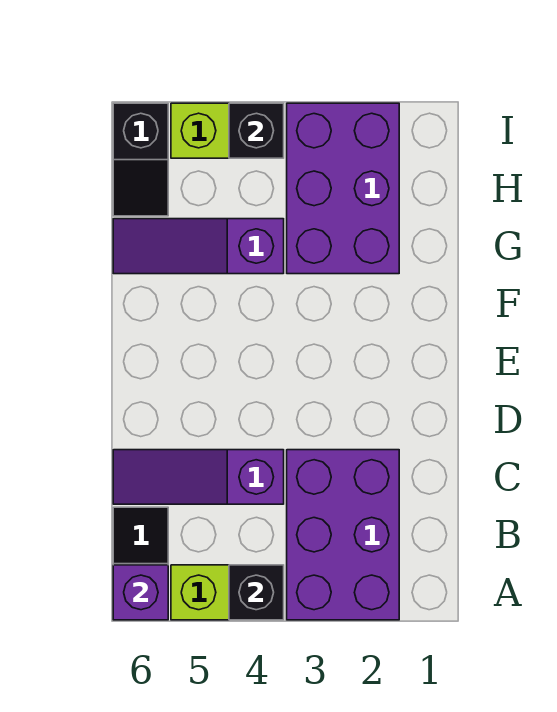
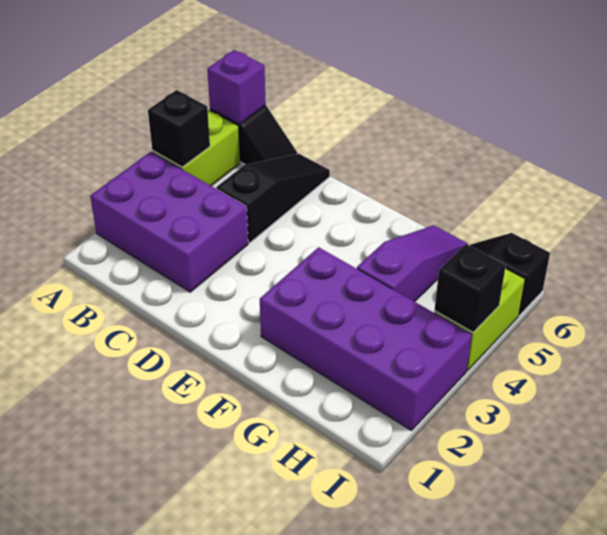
purple slope C4:C6 level 1 top 4 -> black slope C4:C6 level 1 top 4
purple brick G2:I3 level 1 -> purple brick F2:I3 level 1

